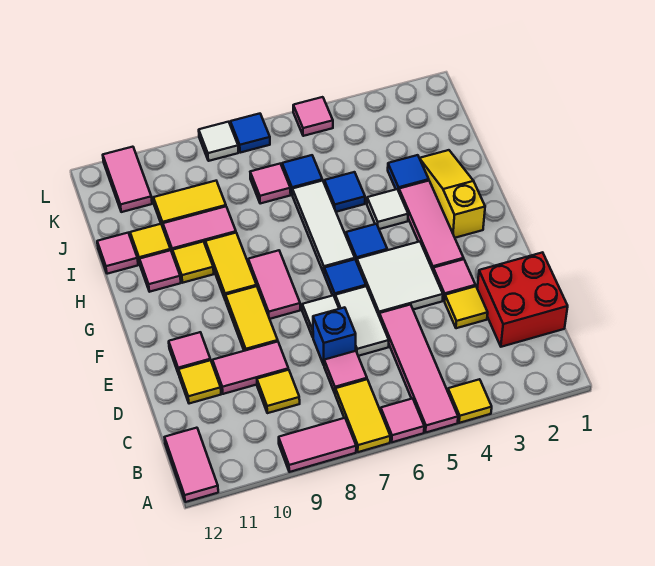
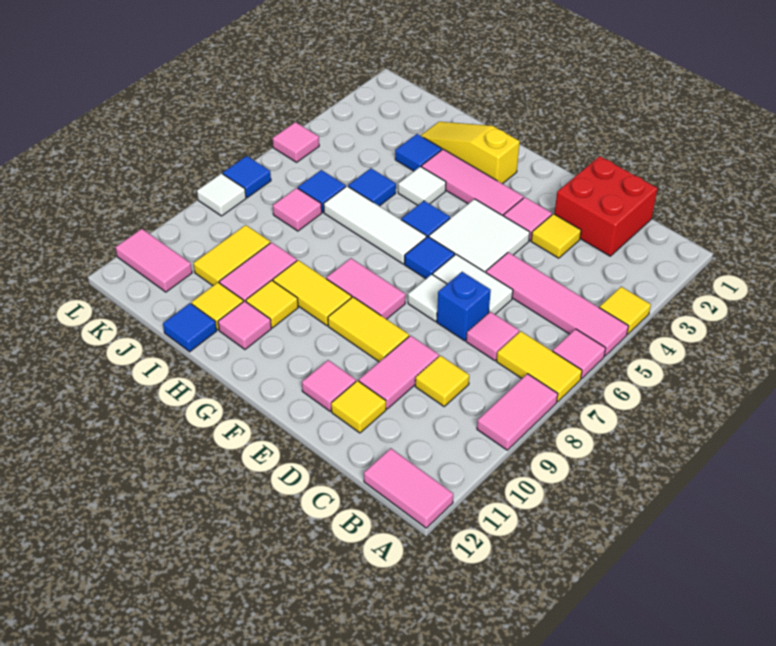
pink tile I12 level 1 -> blue tile I12 level 1

